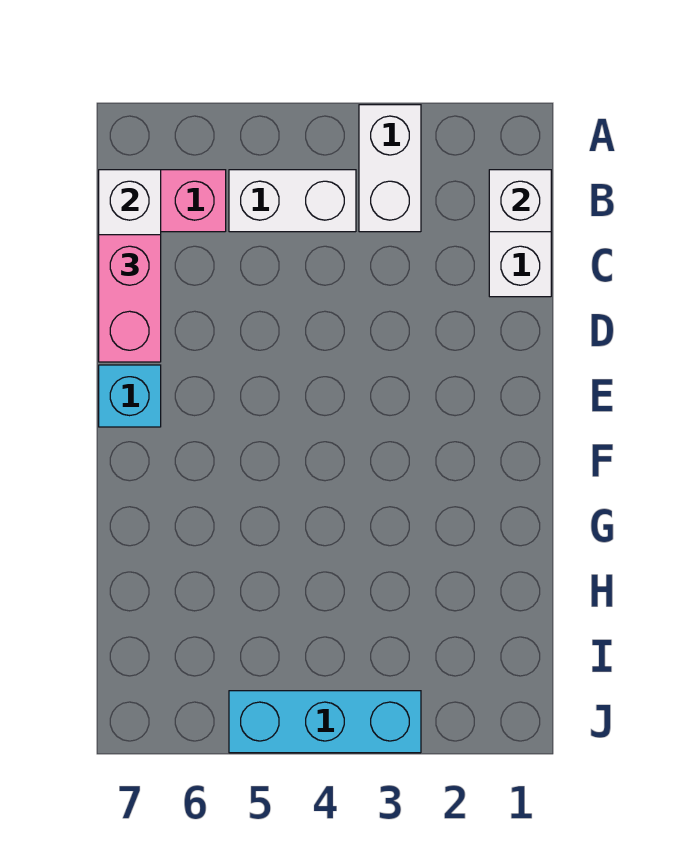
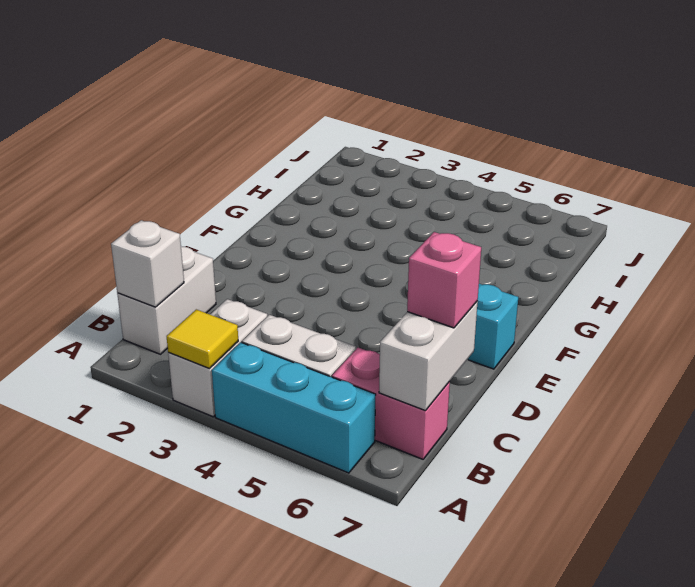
none -> yellow tile A3 level 2
pink brick C7:D7 level 3 -> pink brick C7 level 3
cyan brick J3:J5 level 1 -> cyan brick A4:A6 level 1

